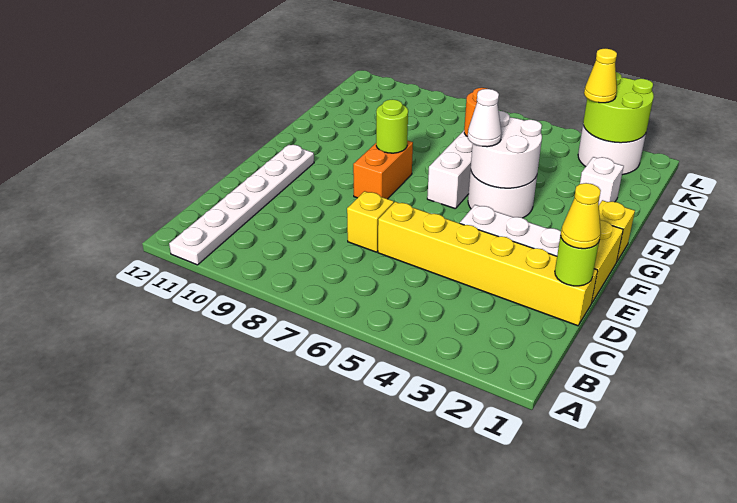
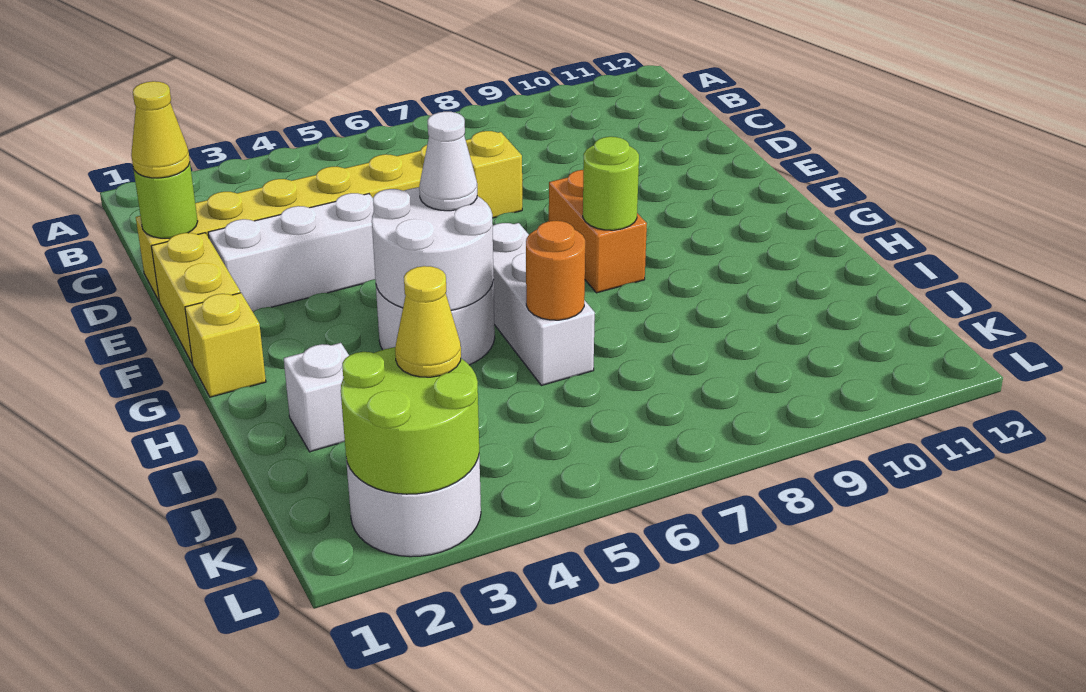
white plate A11:F11 level 1 -> none

